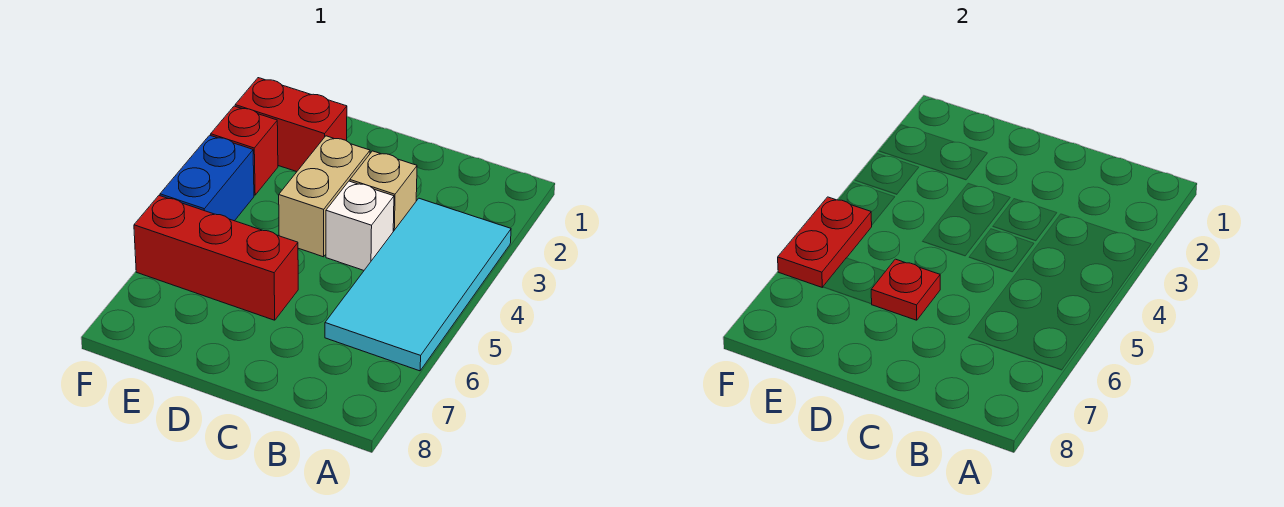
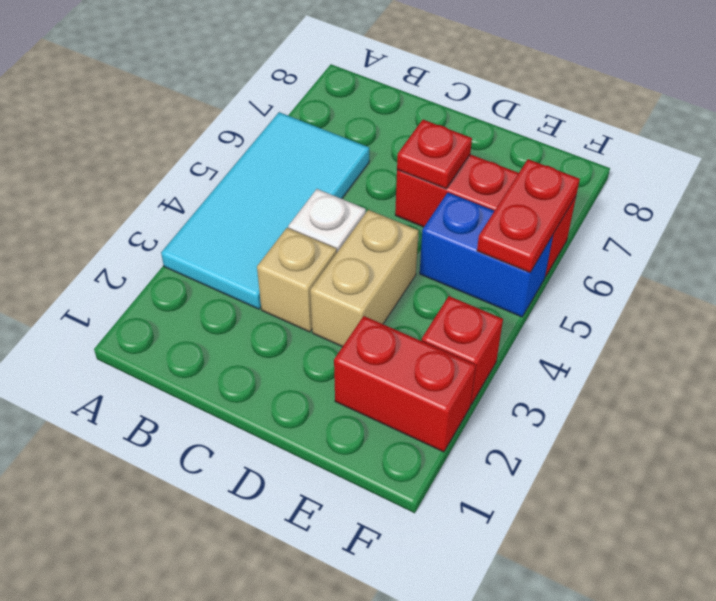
blue brick F4:F5 level 1 -> blue brick E5:F5 level 1

